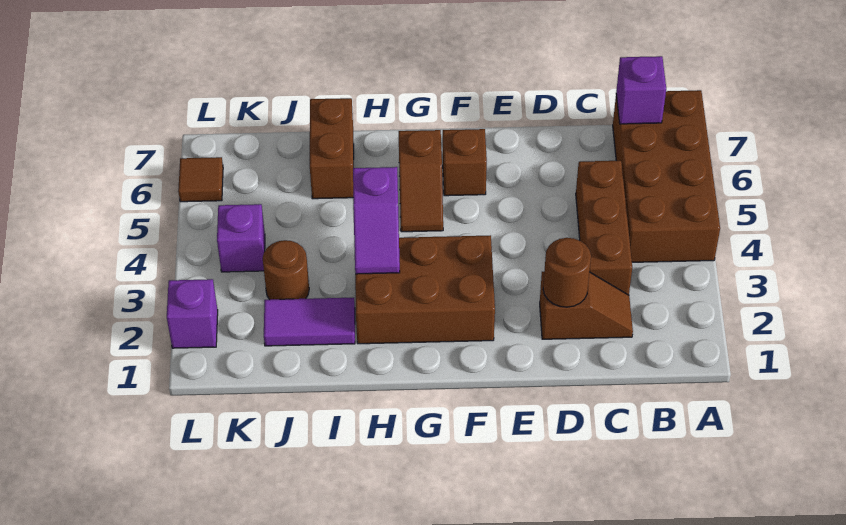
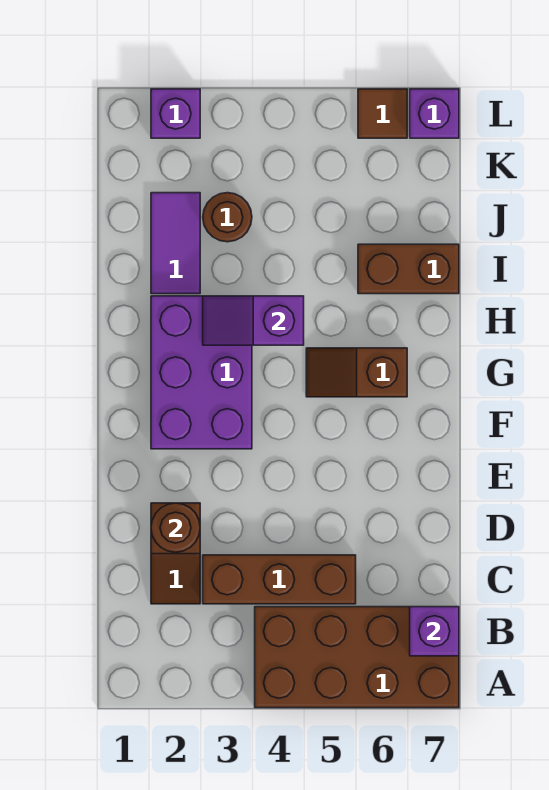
brown brick F2:H3 level 1 -> purple brick F2:H3 level 1
brown brick F6 level 1 -> none
purple brick K4 level 1 -> purple brick L7 level 1

